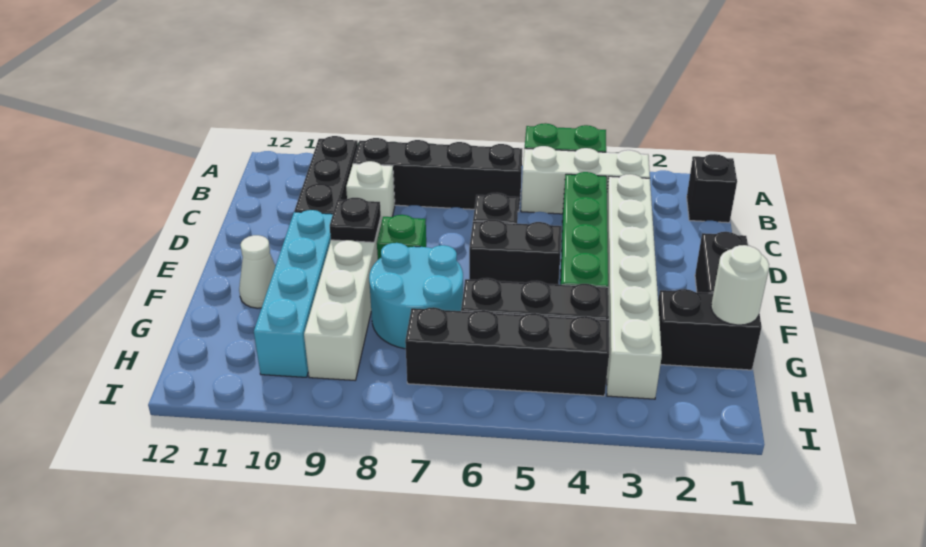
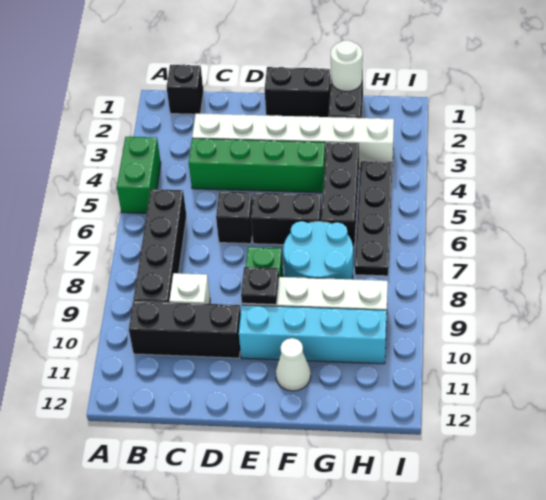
white brick B3:B5 level 1 -> none
black brick E5:E6 level 1 -> black brick E6:F6 level 1
black brick H4:H7 level 1 -> black plate H4:H7 level 1

